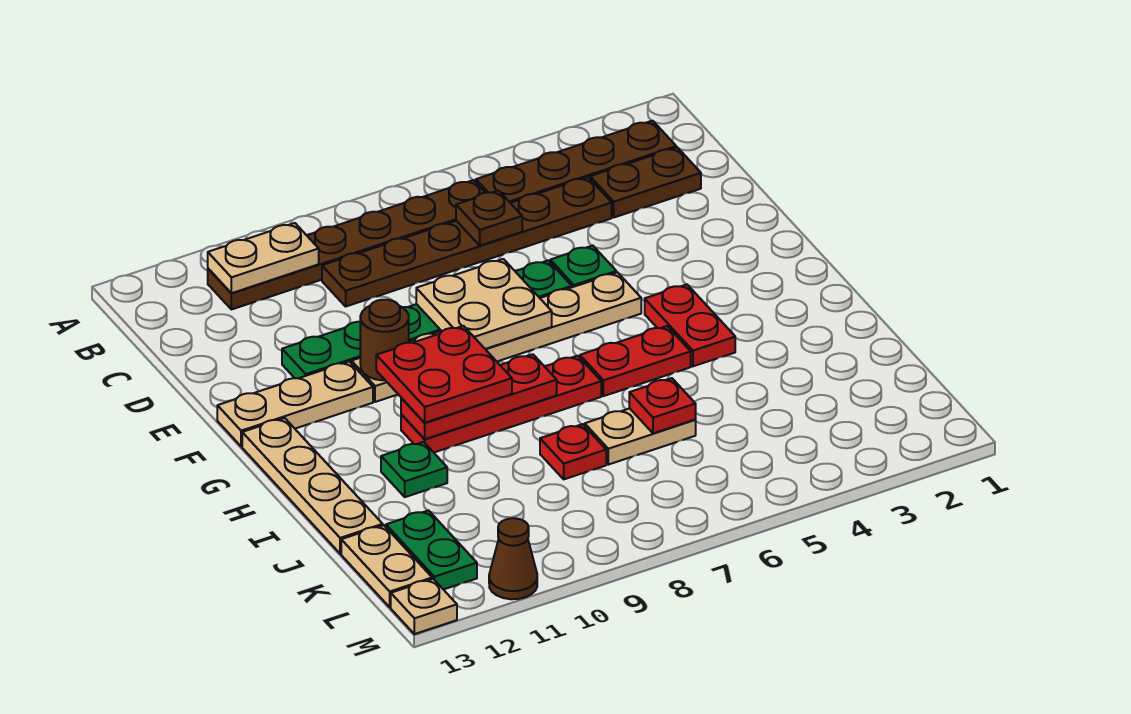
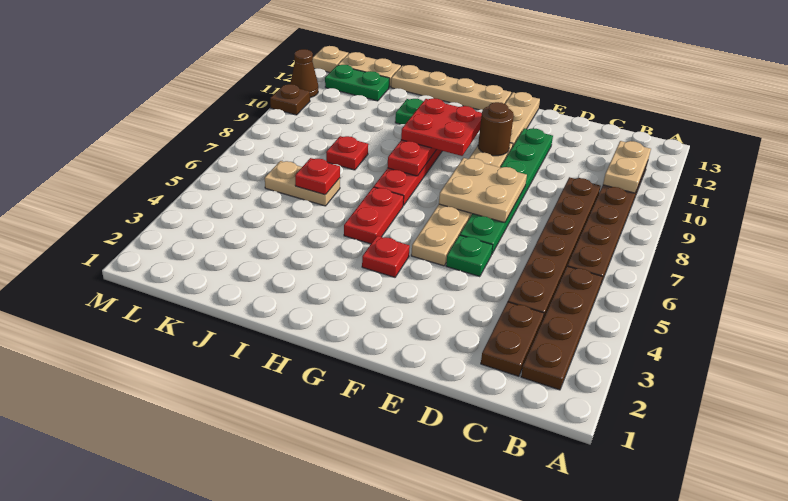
brown plate C6 level 2 -> brown plate M10 level 1
red plate G4:H4 level 1 -> red plate G4 level 1
tan plate J6:J7 level 1 -> tan plate J6:K6 level 1

